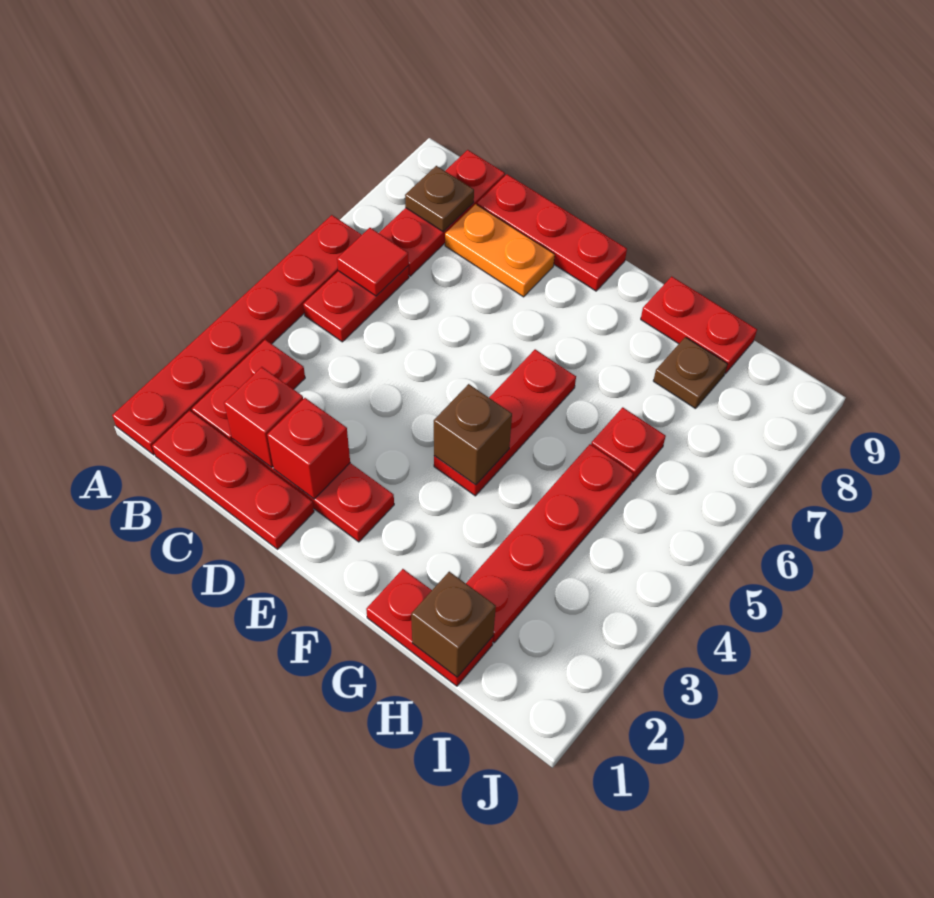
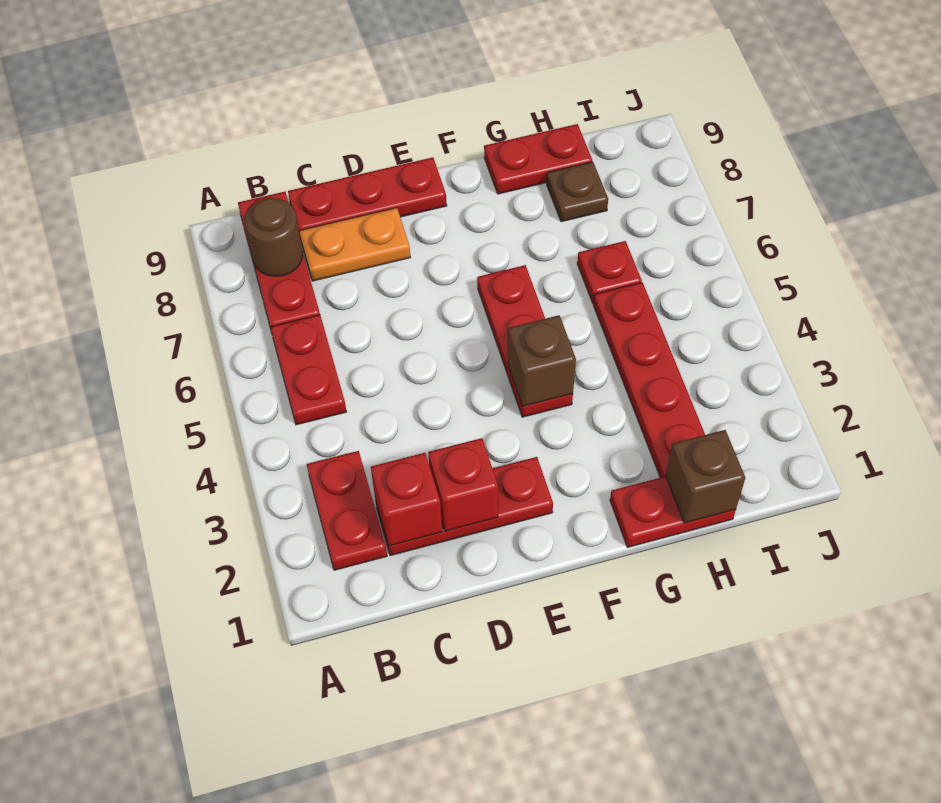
red plate A1:A6 level 1 -> none
red plate B1:D1 level 1 -> none
red tile B6 level 2 -> none
brown plate B8 level 2 -> brown round brick B8 level 2

